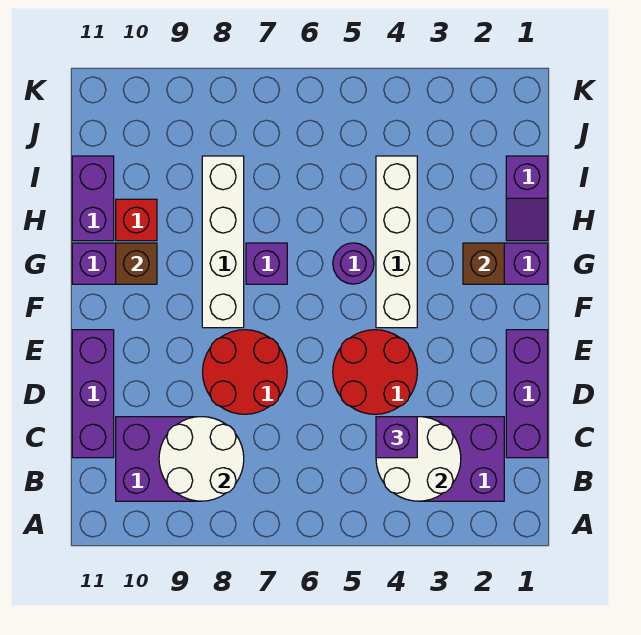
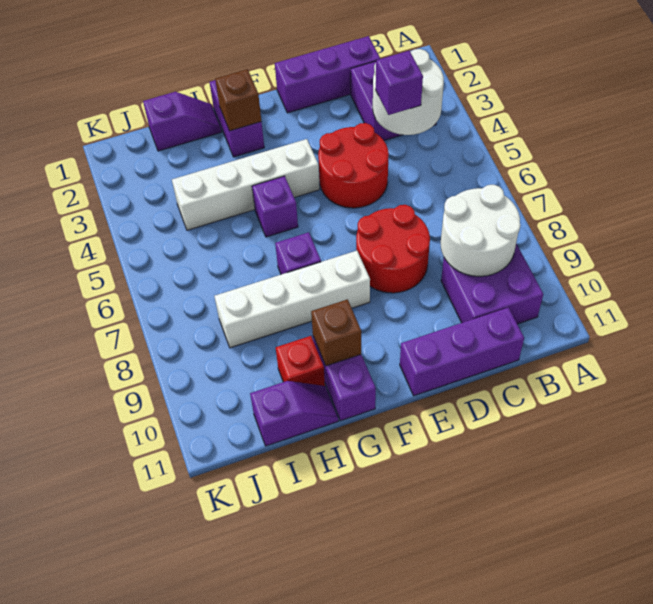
purple round brick G5 level 1 -> purple brick G5 level 1
purple brick H11:I11 level 1 -> purple slope H11:I11 level 1 top I

